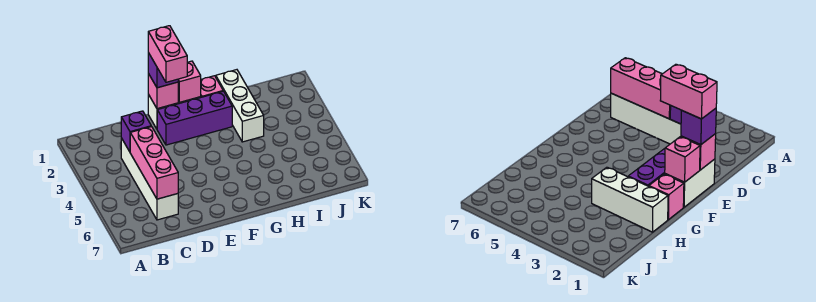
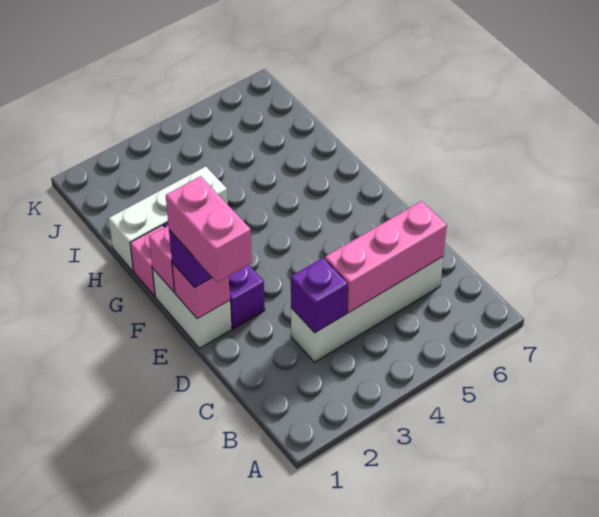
pink brick E1:E2 level 4 -> pink brick D1:E1 level 4

